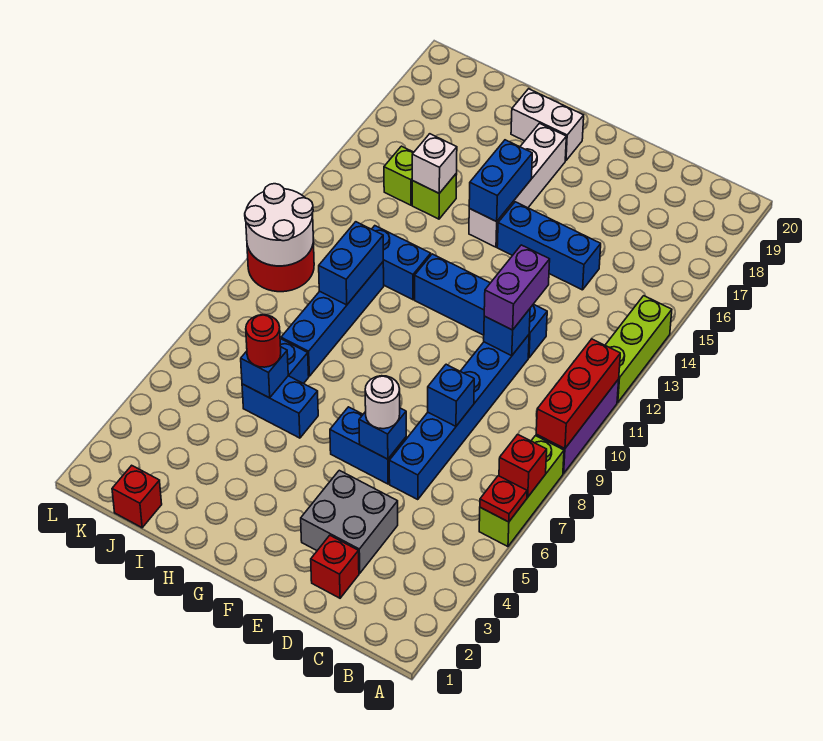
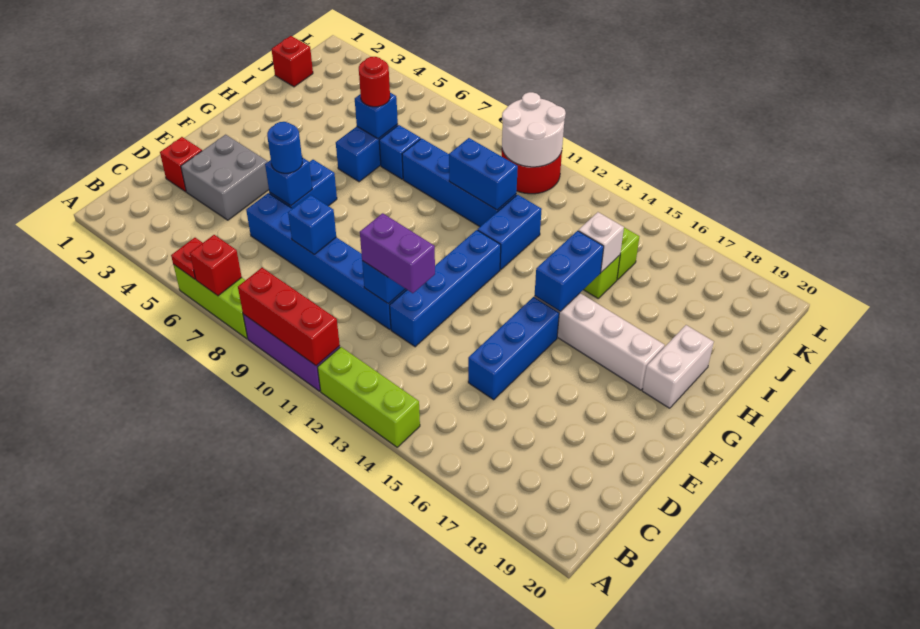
white round brick E6 level 3 -> blue round brick E6 level 3
blue brick G15:G16 level 2 -> blue brick G15:H15 level 2

